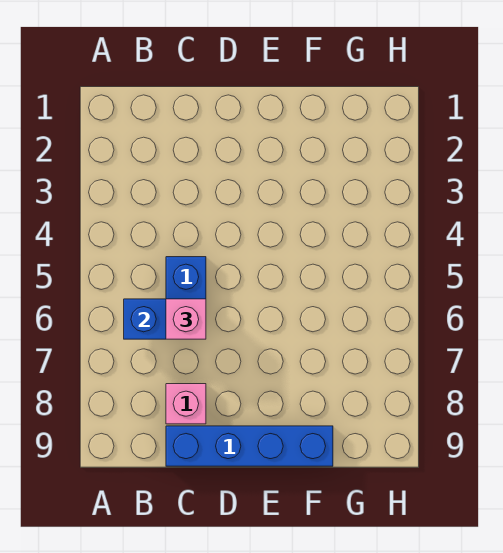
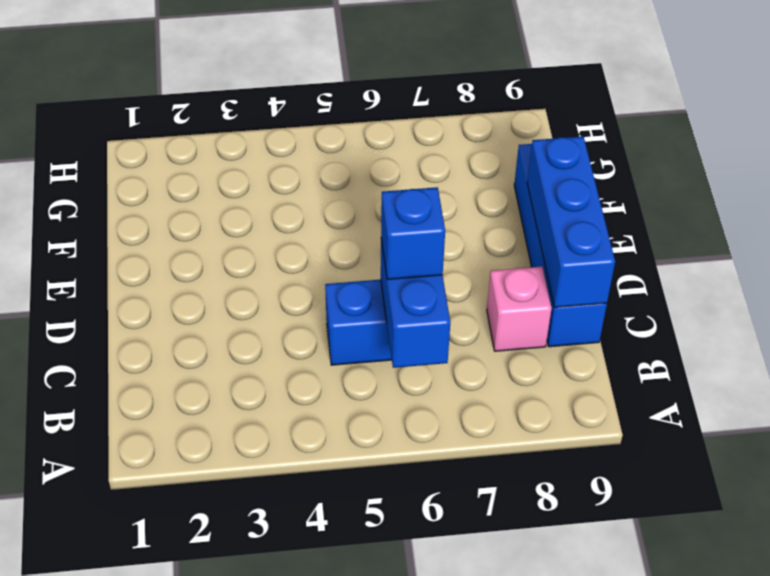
pink brick C6 level 3 -> blue brick C6 level 3
none -> blue brick C9:E9 level 2

